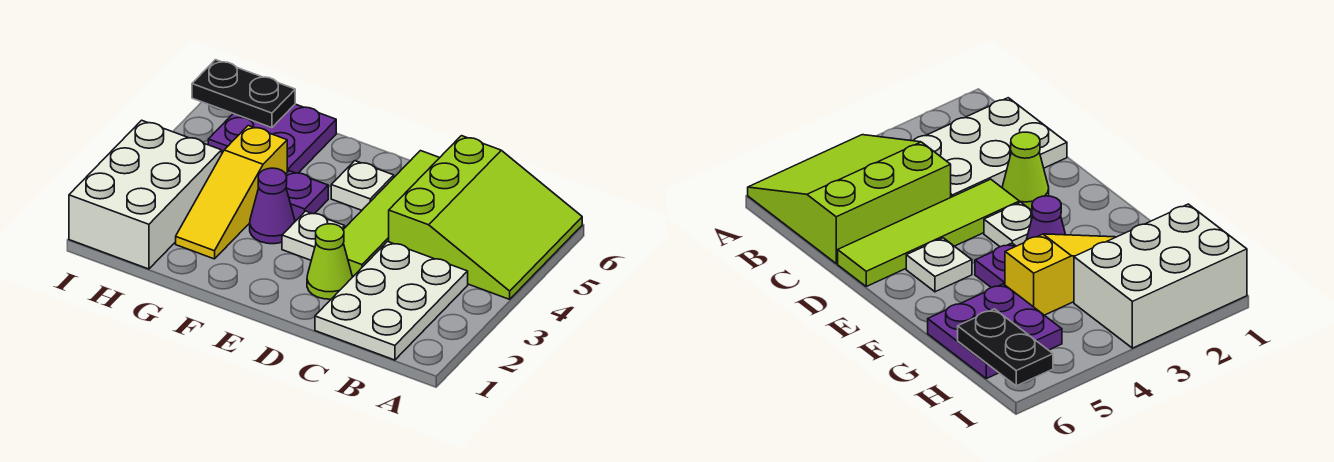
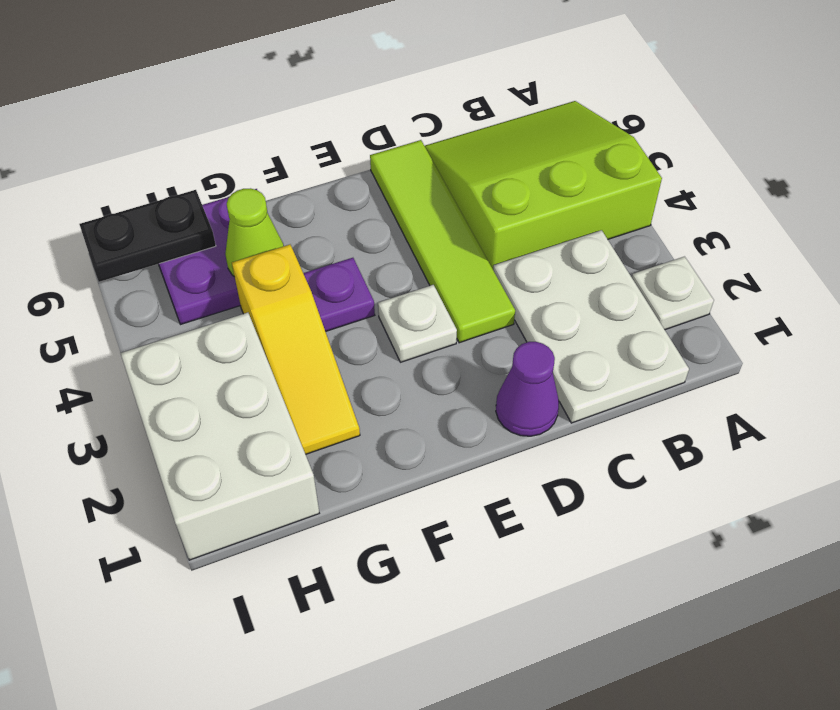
lime slope A4:C6 level 1 top C -> lime slope A4:C6 level 1 top 4
lime cone D2 level 1 -> lime cone G5 level 2
white plate E5 level 1 -> white plate A2 level 1
purple cone F3 level 1 -> purple cone D1 level 1

